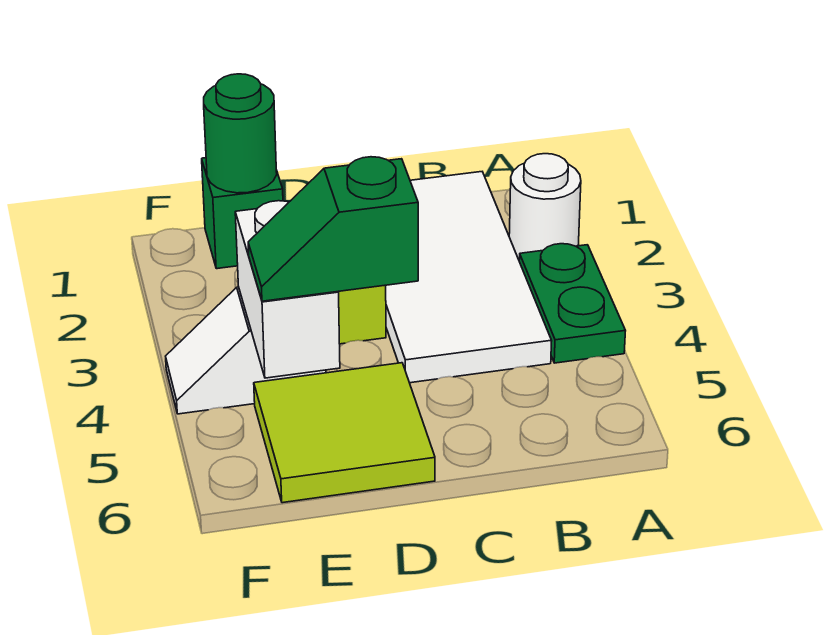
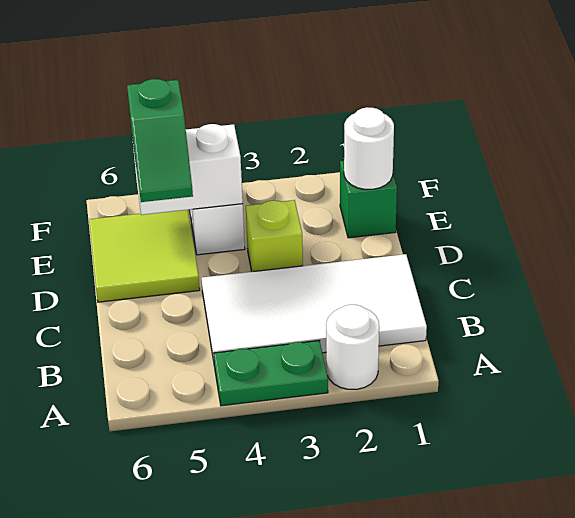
green slope D5:E5 level 3 top D -> green slope D5:E5 level 3 top E
green round brick E1 level 2 -> white round brick E1 level 2

